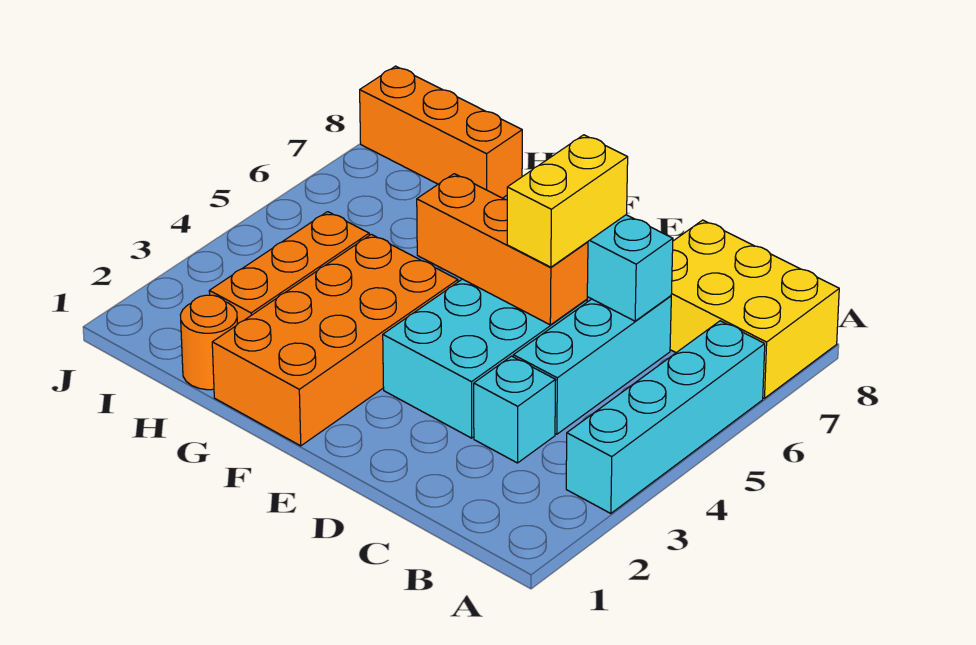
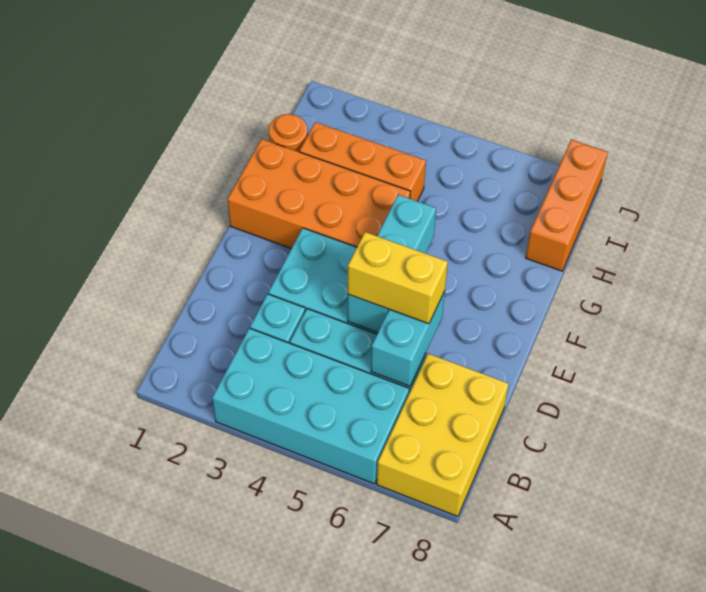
cyan brick A3:A6 level 1 -> cyan brick A3:B6 level 1
orange brick D5:F5 level 2 -> cyan brick D5:F5 level 2

